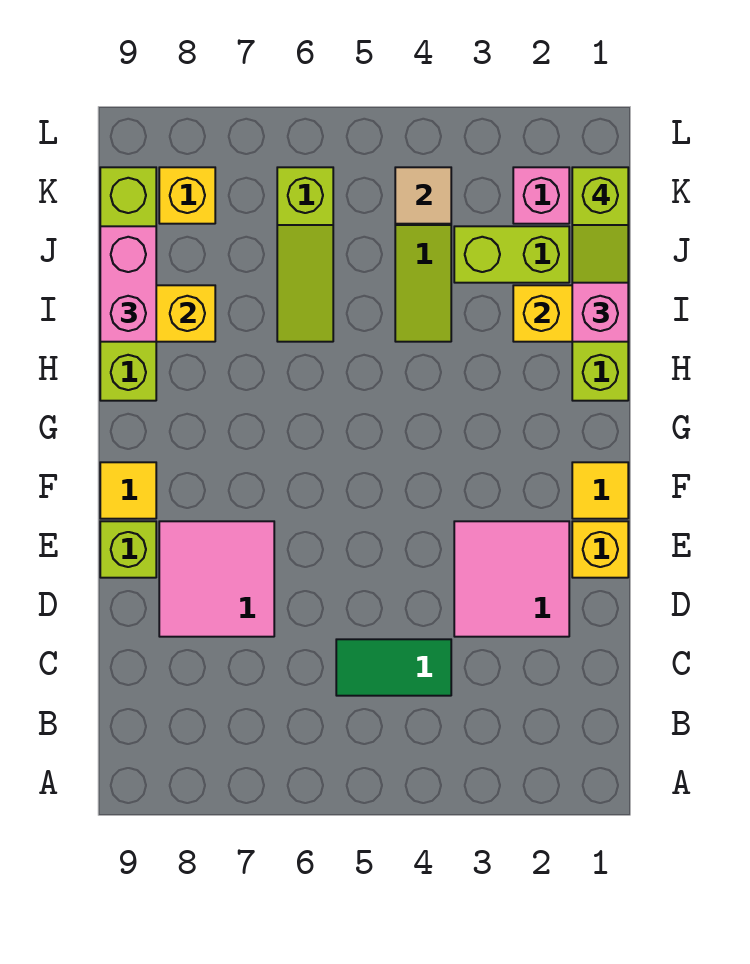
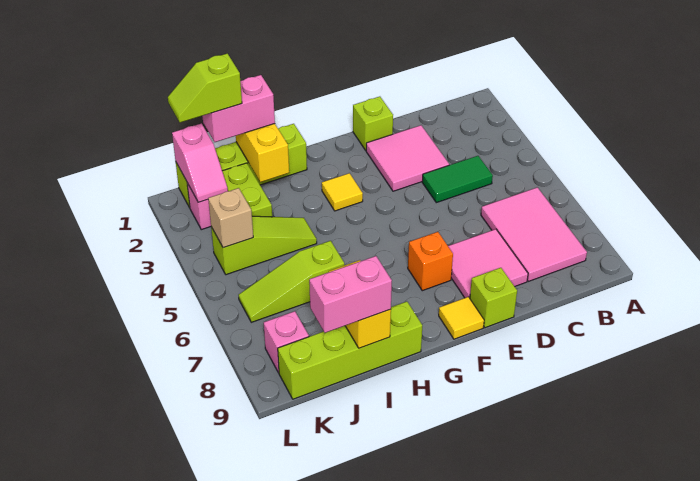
none -> pink tile B6:C8 level 1
green tile C4:C5 level 1 -> green tile C4:D4 level 1
yellow brick E1 level 1 -> lime brick E1 level 1
yellow tile F1 level 1 -> yellow tile G3 level 1
none -> orange brick F7 level 1
lime slope I6:K6 level 1 top K -> lime slope I6:K6 level 1 top I
lime slope J1:K1 level 4 top K -> lime slope J1:K1 level 4 top J
none -> pink slope K1:K2 level 2 top 1
tan tile K4 level 2 -> tan brick K4 level 2
yellow brick K8 level 1 -> pink brick K8 level 1

